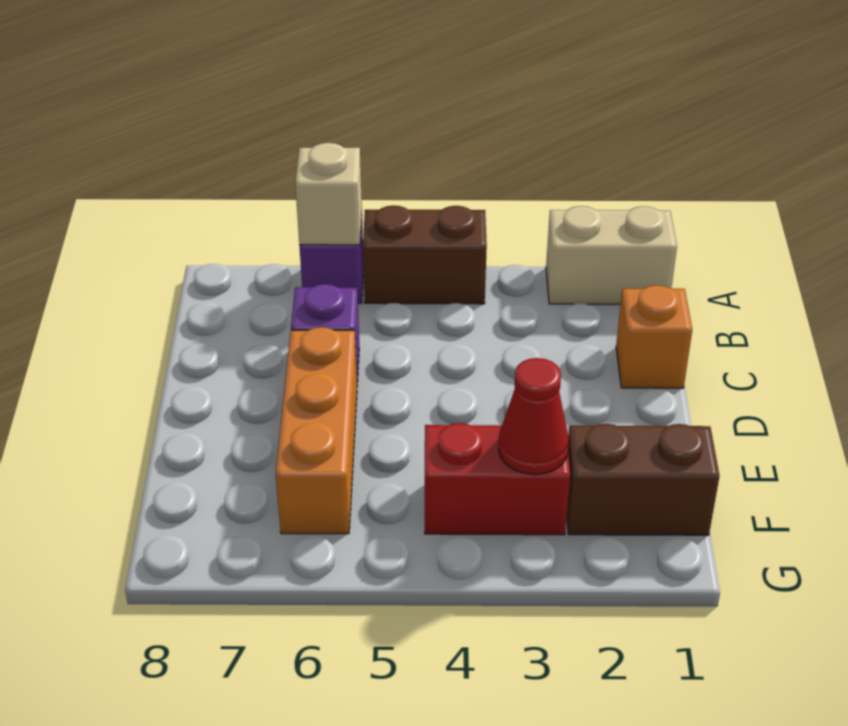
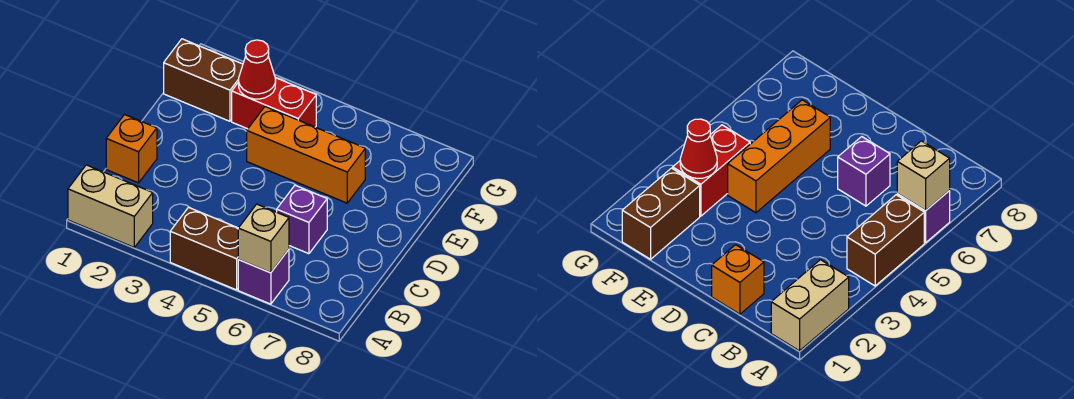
orange brick D6:F6 level 1 -> orange brick E4:E6 level 1

